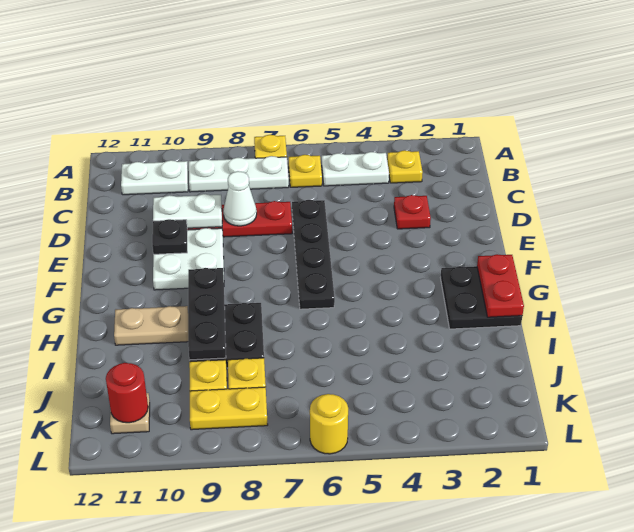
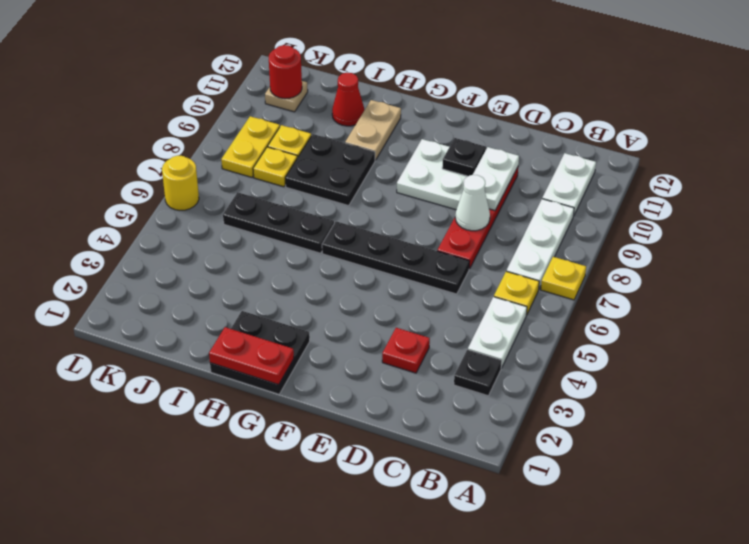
yellow plate B3 level 1 -> black plate B3 level 1
black plate G9:I9 level 2 -> black plate H6:J6 level 1
none -> red cone I11 level 1

